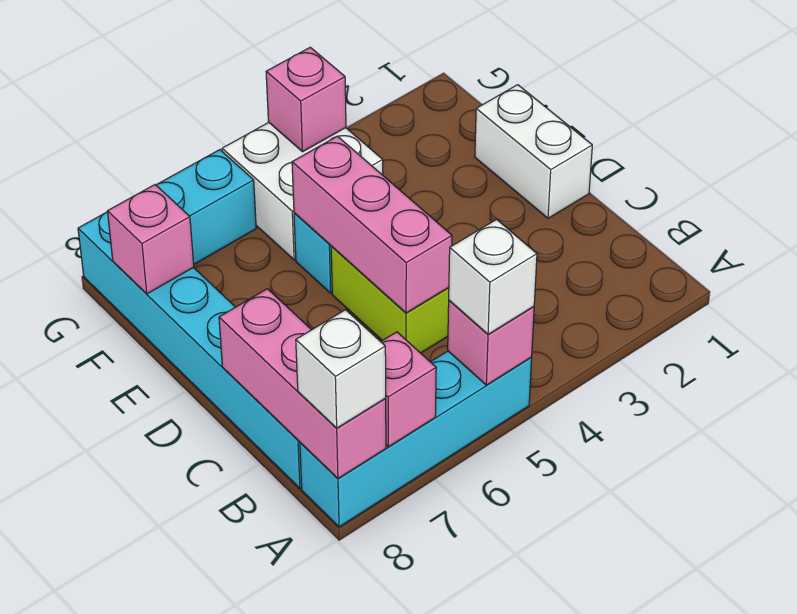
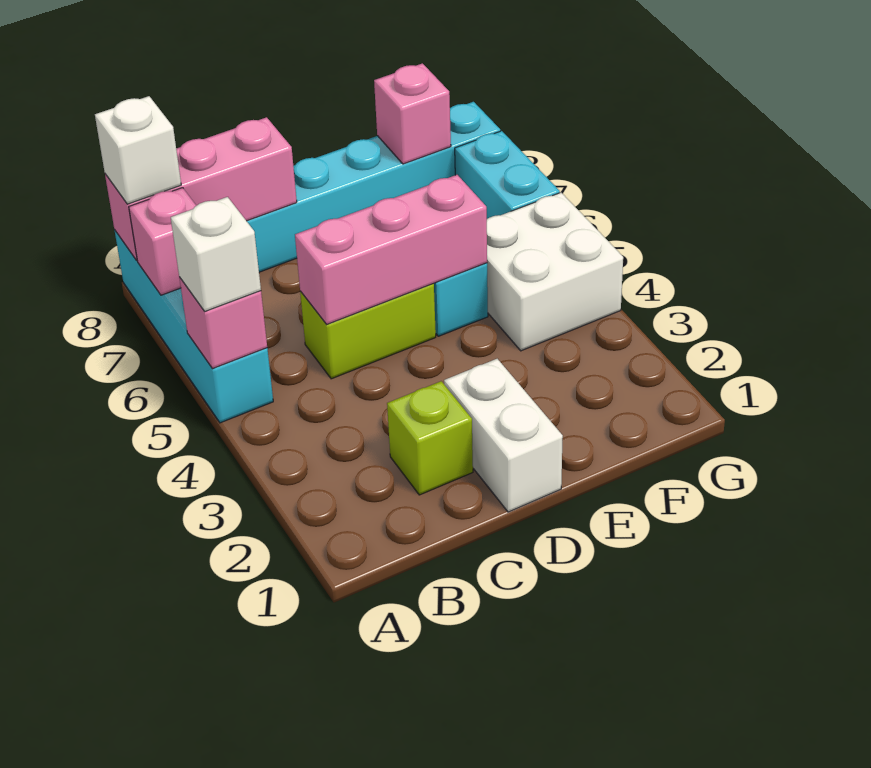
none -> lime brick C2 level 1
white brick D1:E1 level 1 -> white brick D1:D2 level 1
pink brick G4 level 2 -> none

